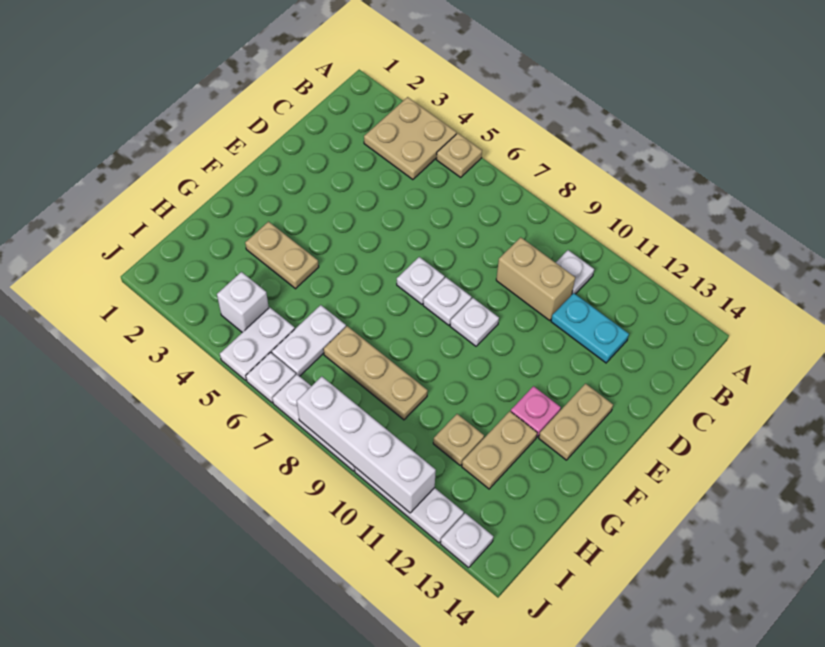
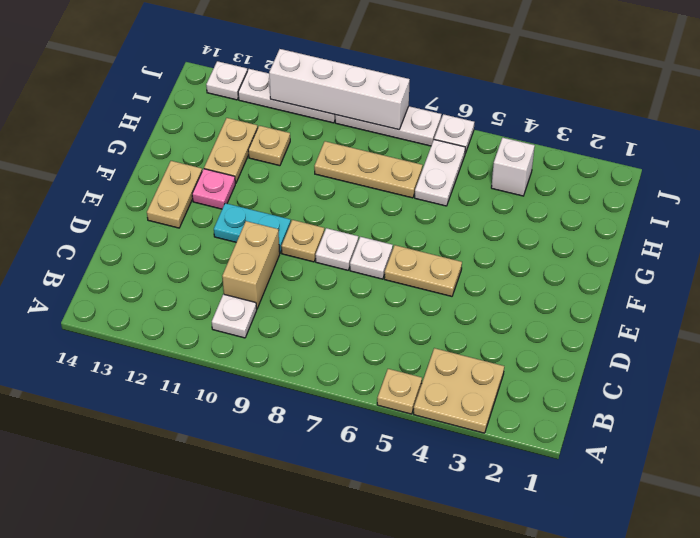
tan brick C9:C10 level 1 -> tan brick C10:D10 level 1
cyan plate C11:C12 level 1 -> cyan plate E10:E11 level 1
white plate E9 level 1 -> tan plate E9 level 1
tan plate G3:G4 level 1 -> tan plate E5:E6 level 1
white plate I5:J5 level 1 -> none

